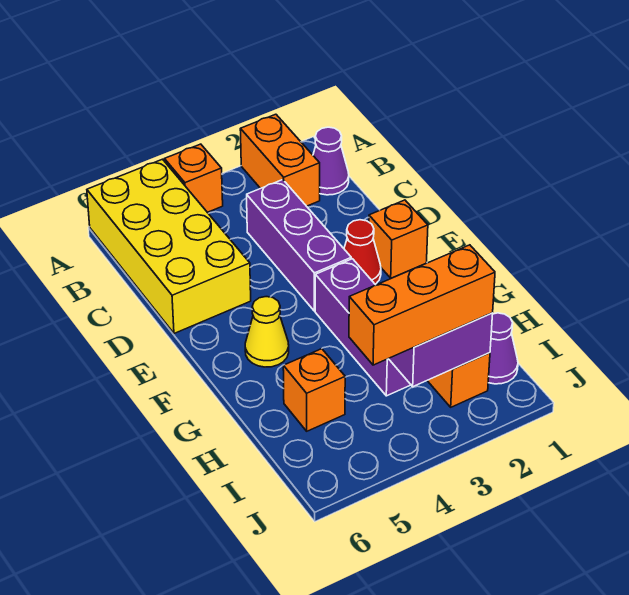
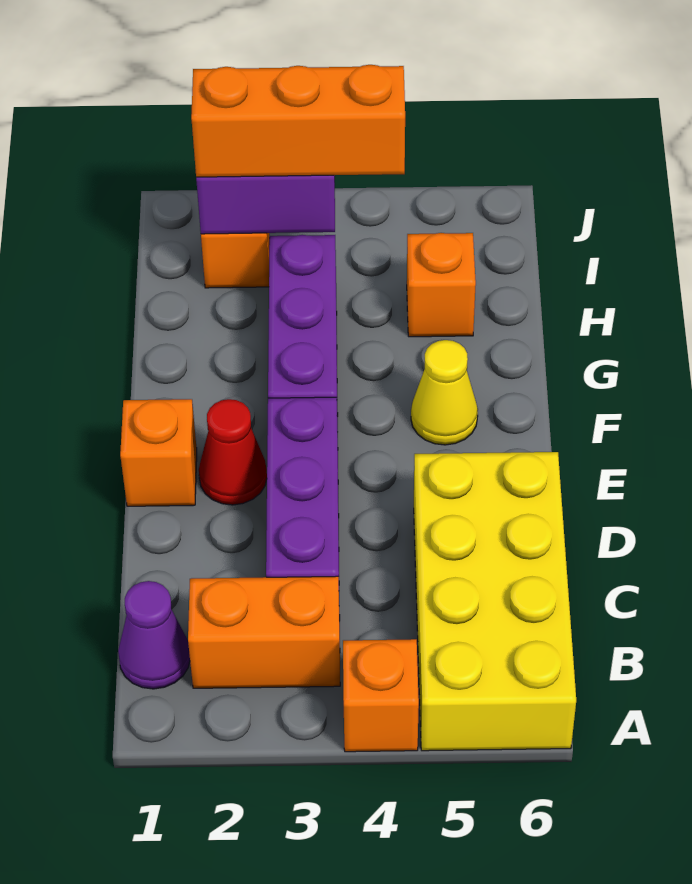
orange brick A2:B2 level 1 -> orange brick B2:B3 level 1
purple cone I1 level 1 -> none

